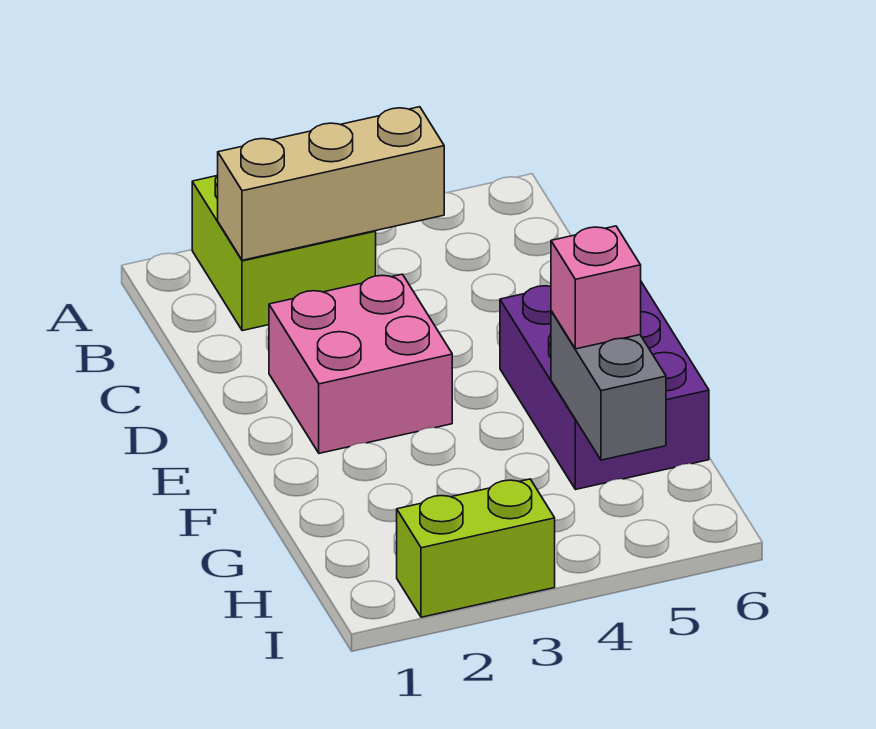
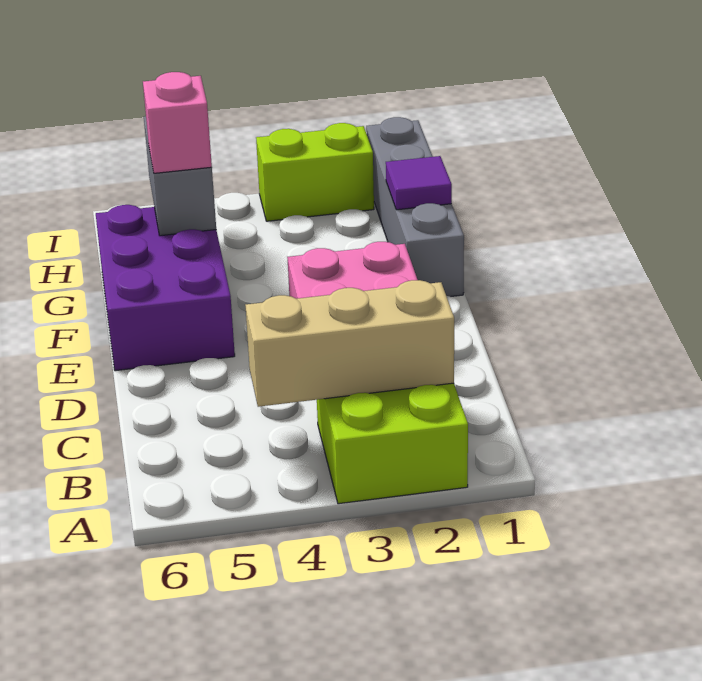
none -> grey brick F1:I1 level 1
none -> purple tile G1 level 2

